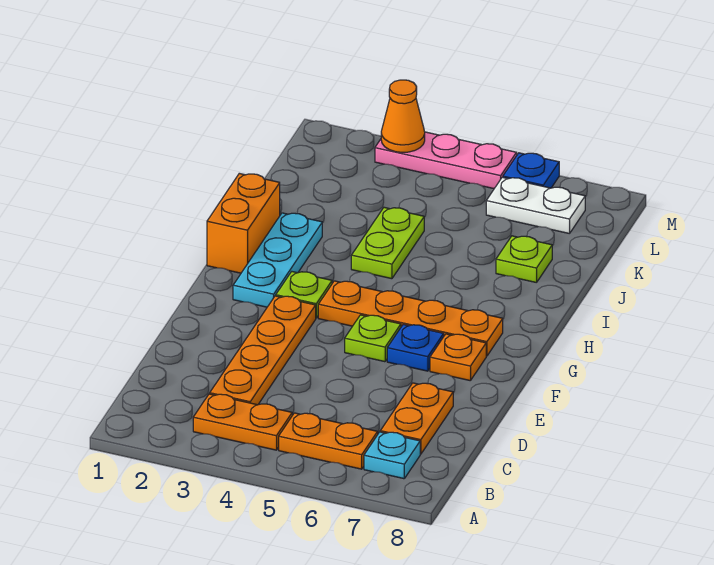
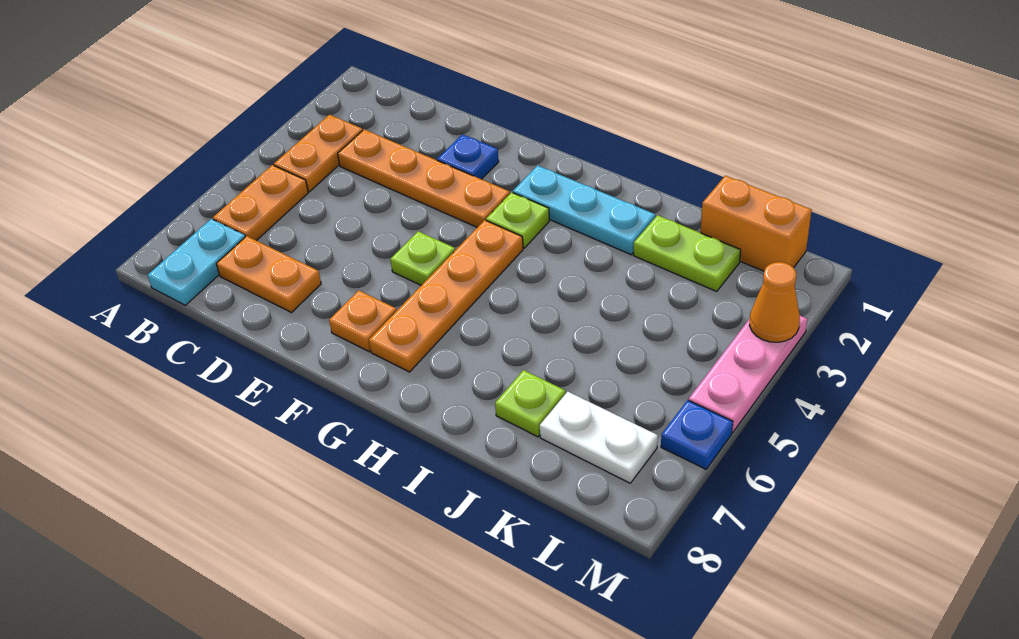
cyan plate B7 level 1 -> cyan plate B7:B8 level 1
blue plate F6 level 1 -> blue plate E2 level 1
orange brick H1:I1 level 1 -> orange brick K1:L1 level 1
lime plate I4:J4 level 1 -> lime plate J2:K2 level 1
white plate L6:L7 level 1 -> white plate K7:L7 level 1

